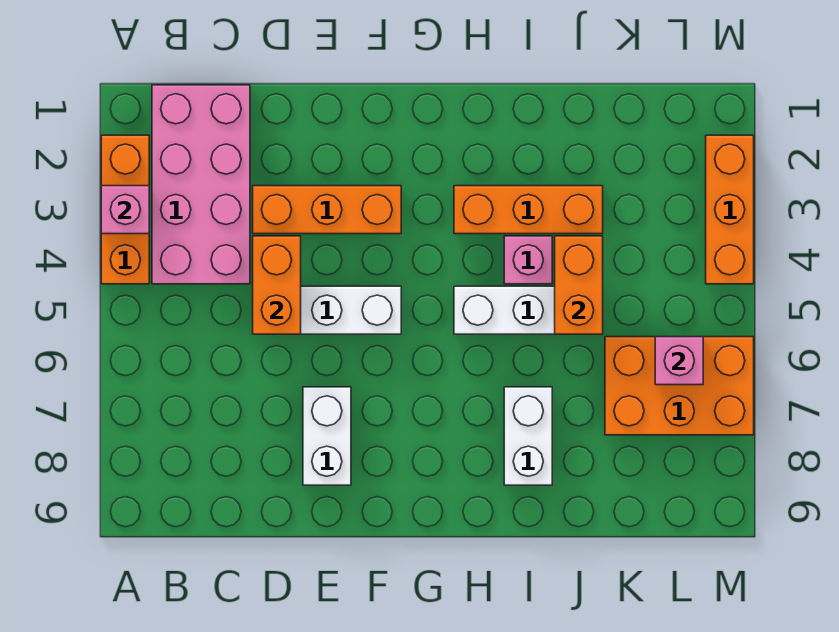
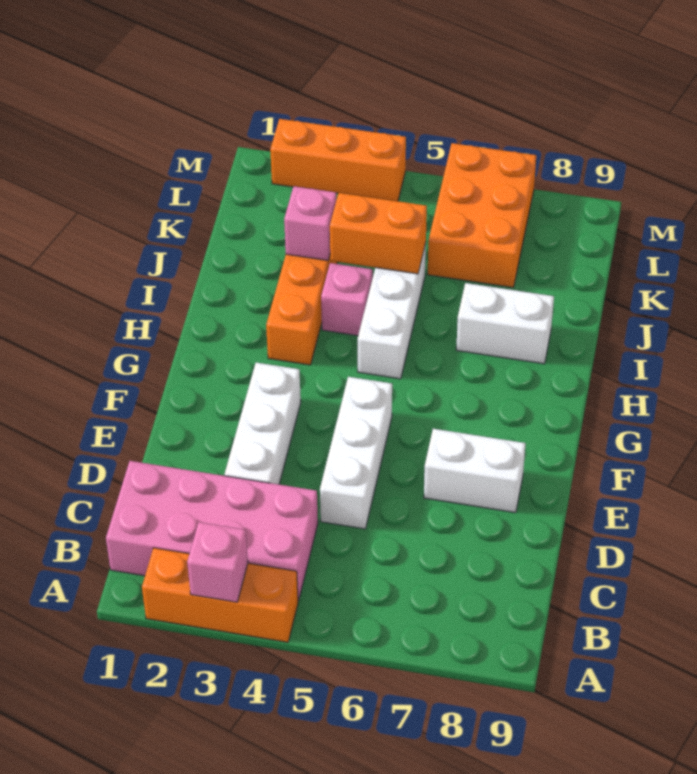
orange brick D3:F3 level 1 -> white brick D3:F3 level 1
orange brick D4:D5 level 2 -> none
pink brick L6 level 2 -> pink brick J3 level 2

